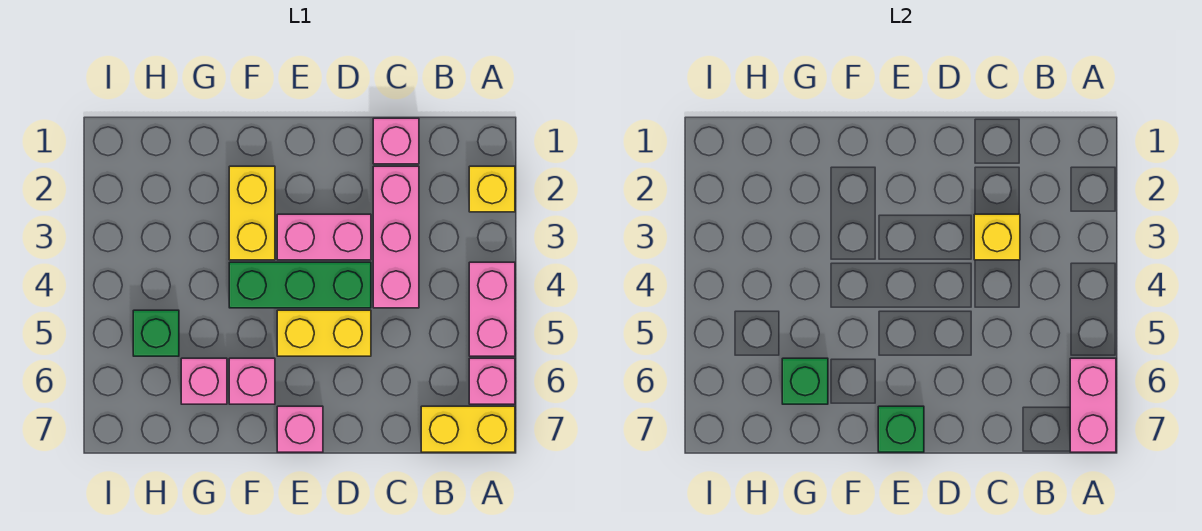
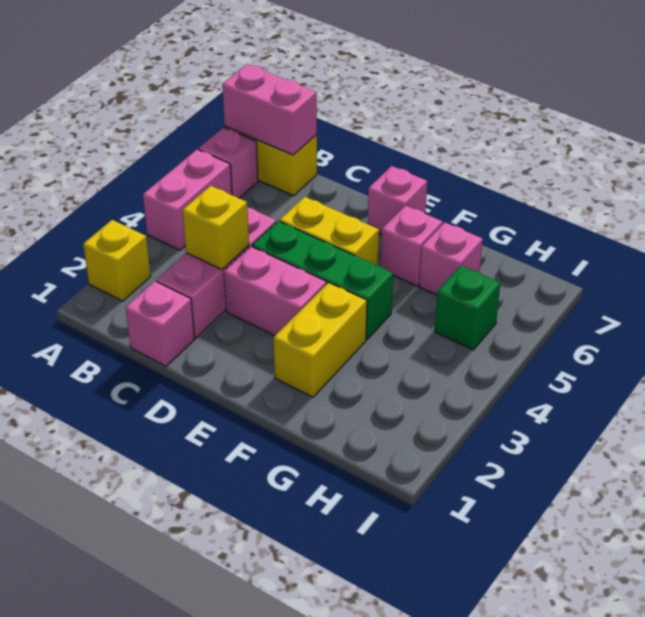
pink brick A6:A7 level 2 -> pink brick A7:B7 level 2
green brick E7 level 2 -> none
green brick G6 level 2 -> none

